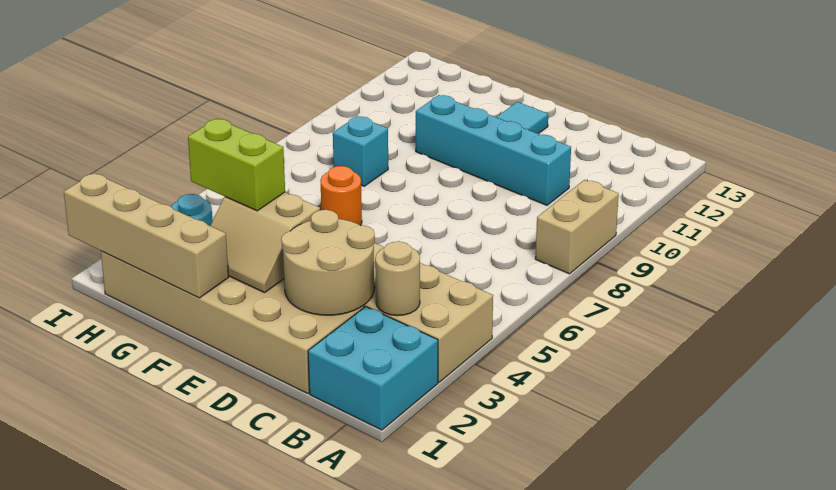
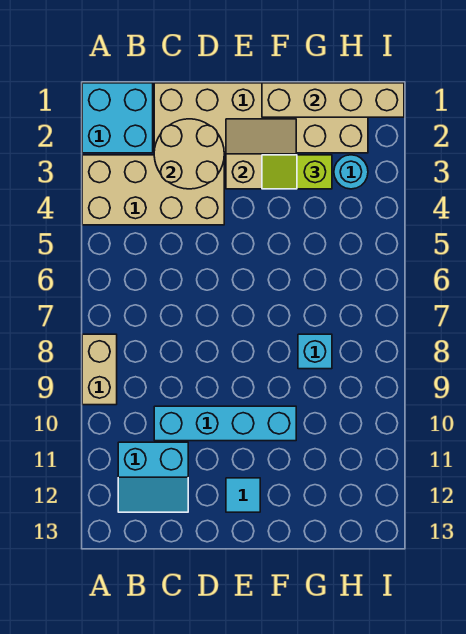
tan round brick B3 level 2 -> none
none -> cyan slope B11:C12 level 1 top 11
lime brick F3:G3 level 3 -> lime slope F3:G3 level 3 top G
orange round brick F6 level 1 -> none

